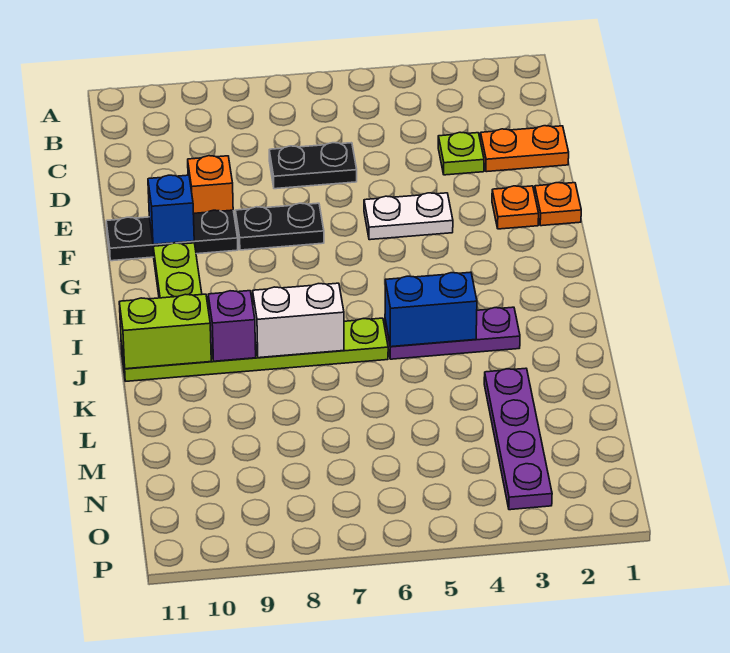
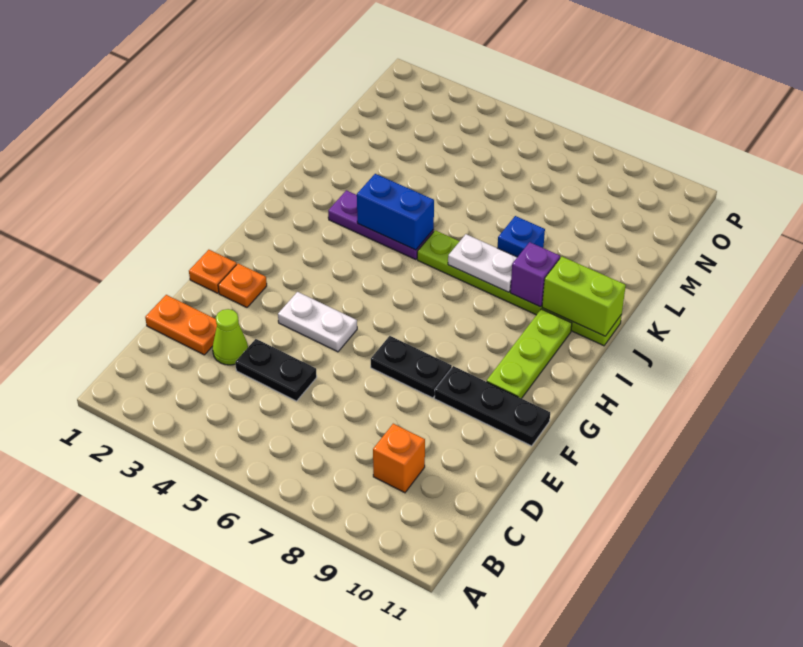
lime plate D3 level 1 -> lime cone D3 level 1
black plate D6:D7 level 1 -> black plate D4:D5 level 1
orange brick E9 level 1 -> orange brick C9 level 1
blue brick F10 level 2 -> blue brick K8 level 1
white brick J7:J8 level 2 -> white plate J7:J8 level 2
purple plate L3:O3 level 1 -> none

